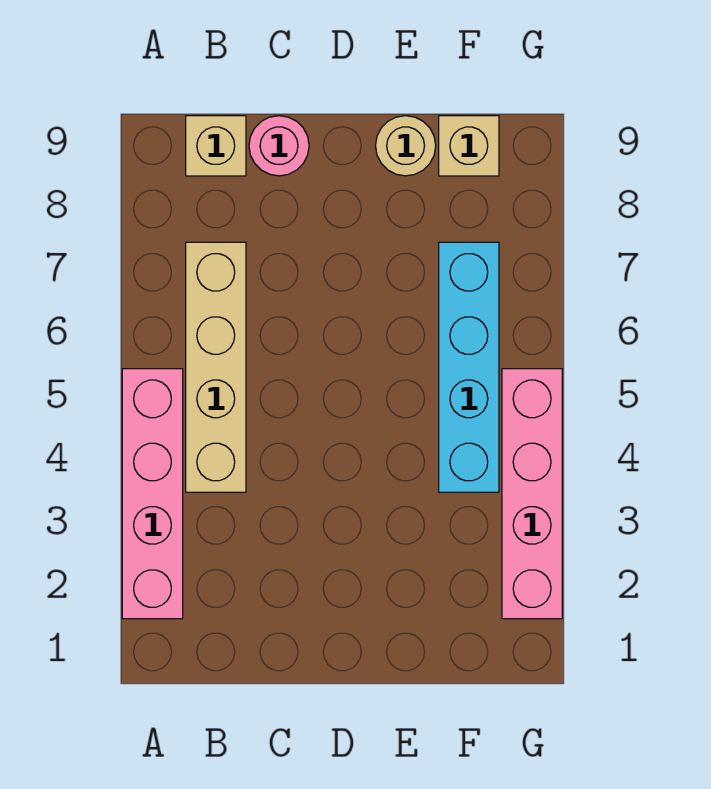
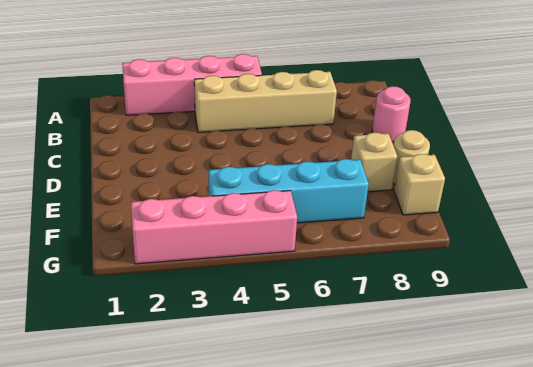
tan brick B9 level 1 -> tan brick E8 level 1

